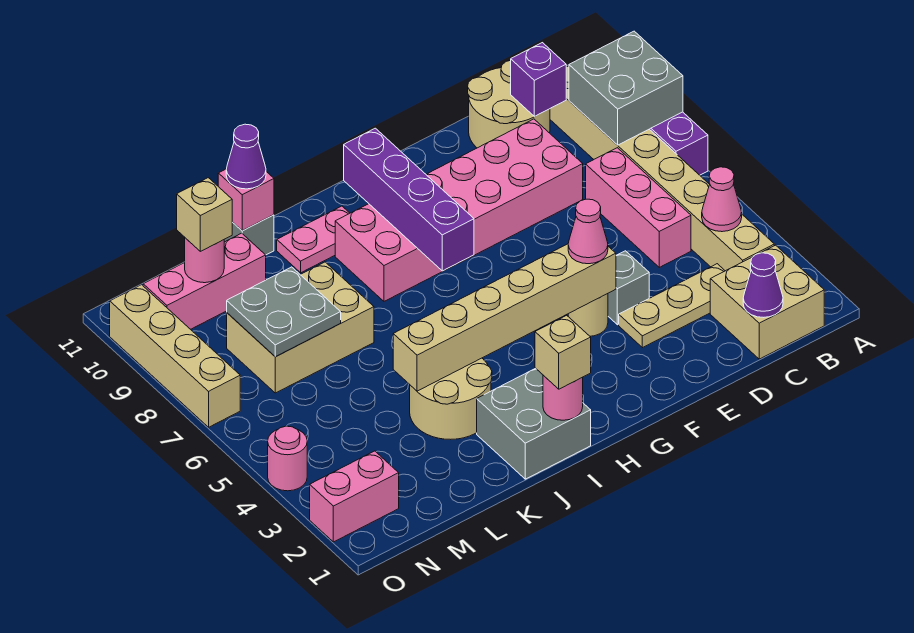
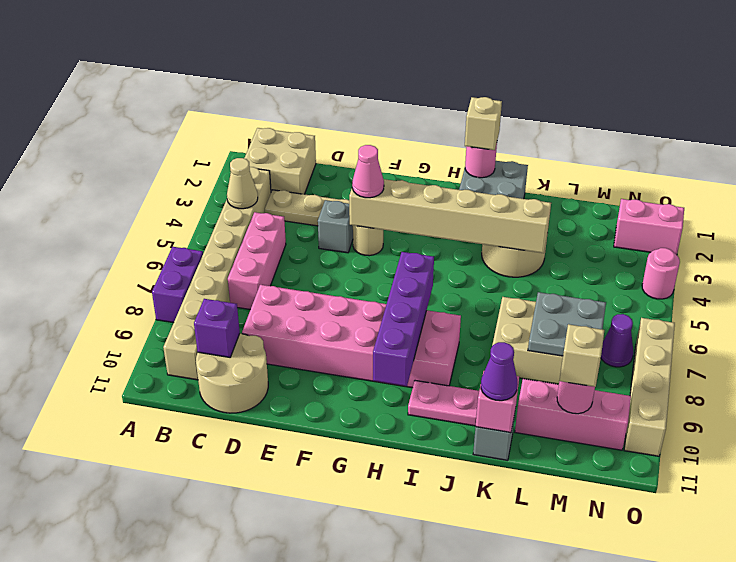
grey brick A8:B9 level 2 -> none
pink cone B4 level 2 -> tan cone B4 level 2
purple cone C1 level 2 -> purple cone N7 level 1

